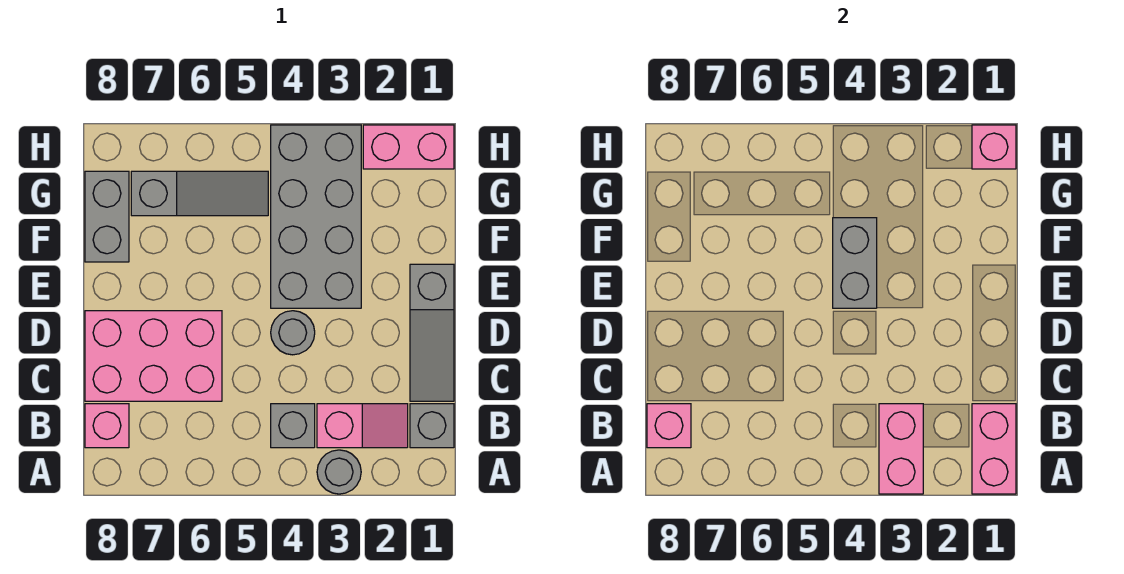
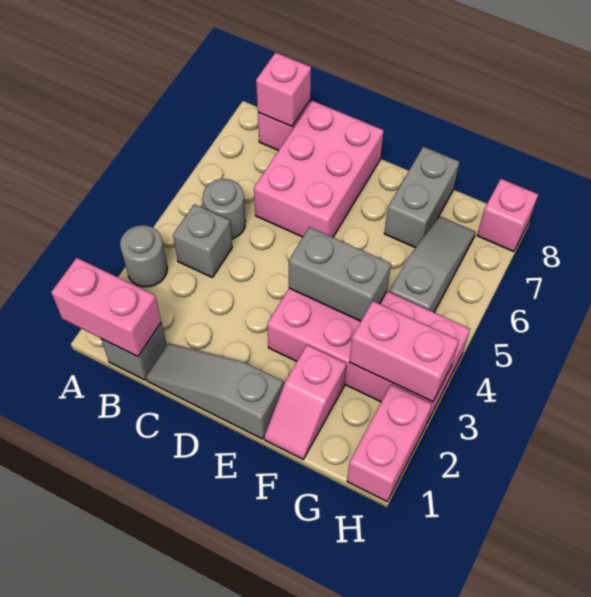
pink brick A3:B3 level 2 -> pink brick G3:H3 level 2
pink slope B2:B3 level 1 top 3 -> pink slope F1:F2 level 1 top 2
grey round brick D4 level 1 -> grey round brick B5 level 1
grey brick E3:H4 level 1 -> pink brick E3:H4 level 1
grey brick F8:G8 level 1 -> grey brick F7:F8 level 1
grey slope G5:G7 level 1 top 7 -> grey slope G5:G7 level 1 top 5
pink brick H1 level 2 -> pink brick H8 level 1

